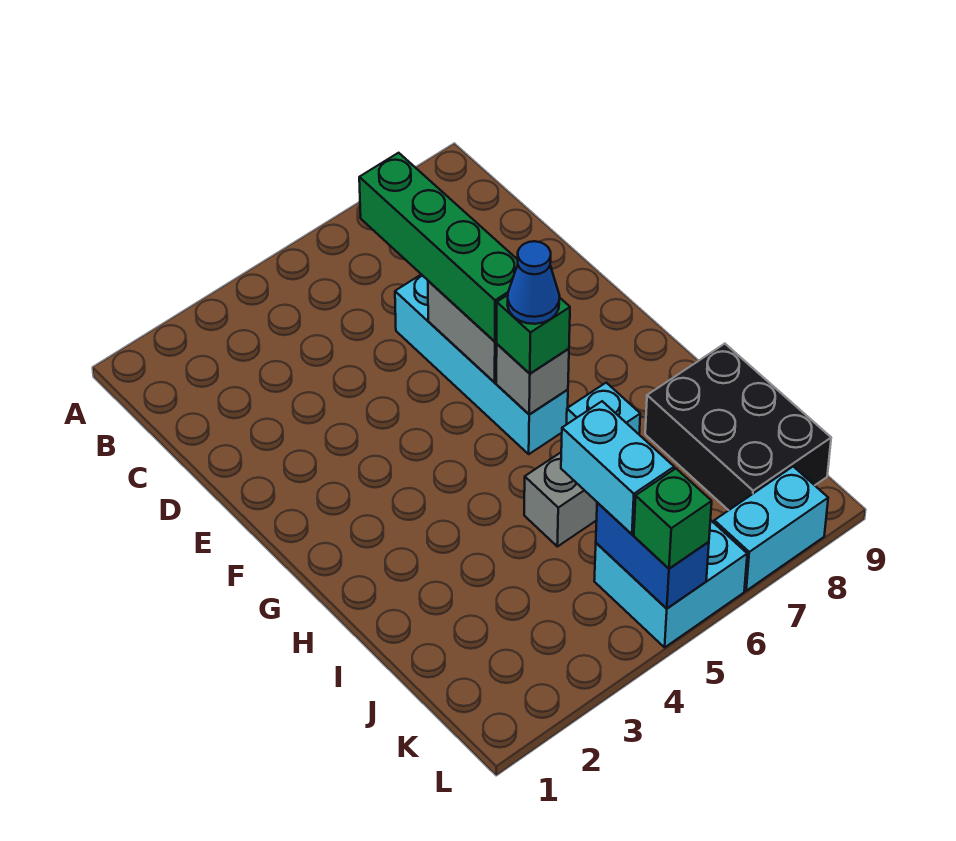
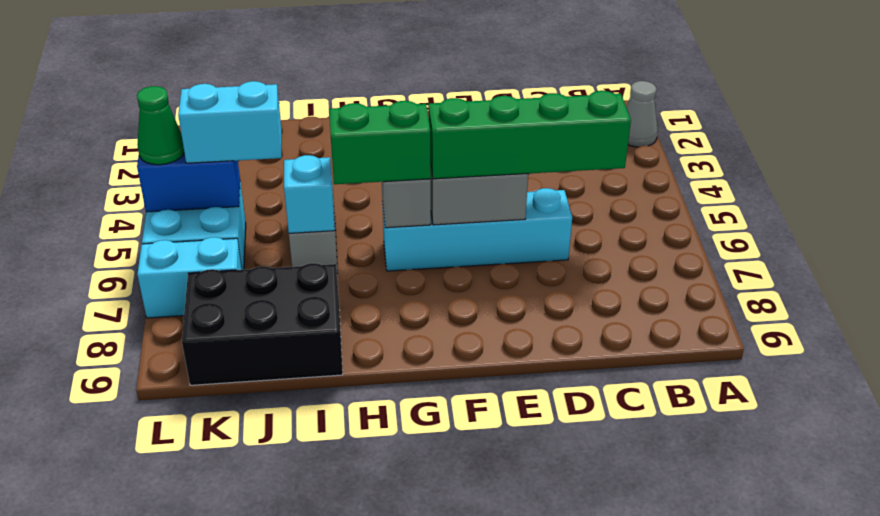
none -> grey cone A2 level 1
green brick G6 level 3 -> green brick G6:H6 level 3
blue cone G6 level 4 -> none
green brick L5 level 3 -> green cone L5 level 3
cyan brick L7:L8 level 1 -> cyan brick K7:L7 level 1

